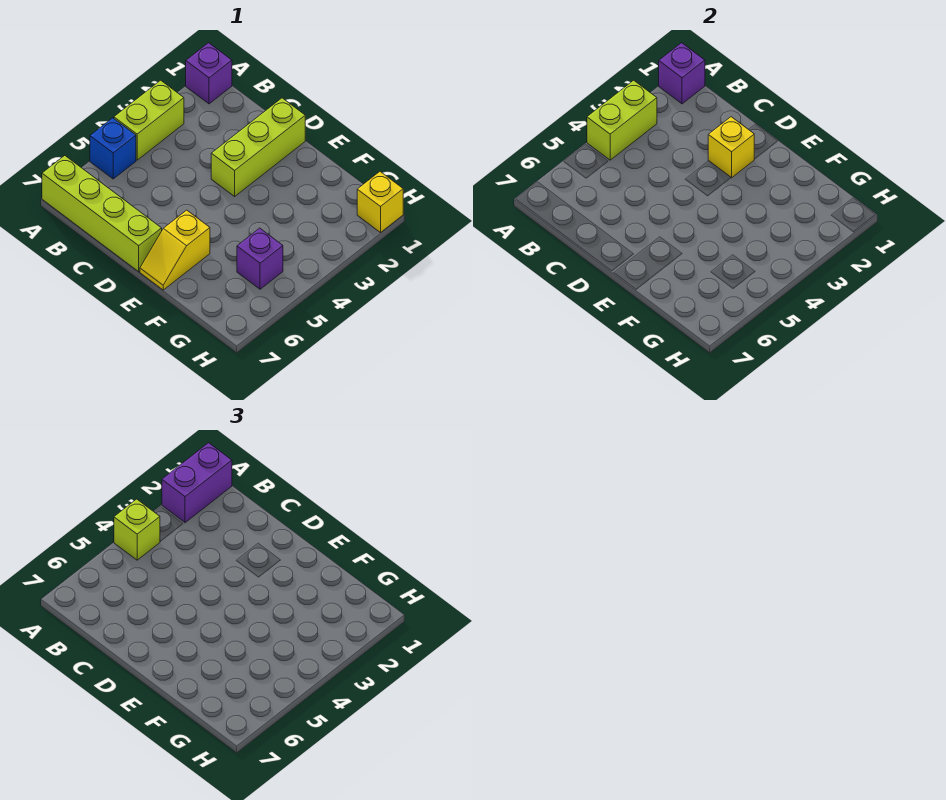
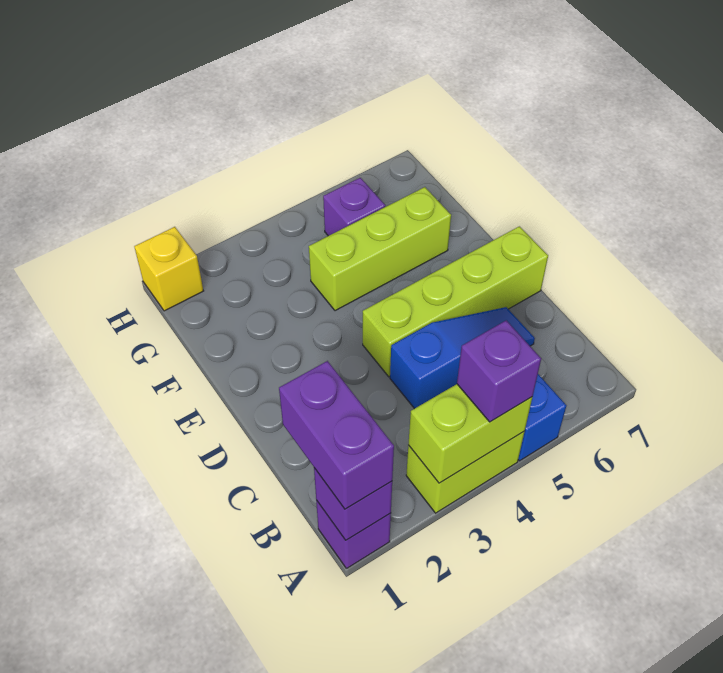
purple brick A1:A2 level 3 -> purple brick A1:B1 level 3
lime brick A4 level 3 -> purple brick A4 level 3
lime brick A7:D7 level 1 -> lime brick D4:D7 level 1
none -> blue slope C4:C6 level 1 top 4
lime brick D1:D3 level 1 -> lime brick F4:F6 level 1
yellow brick D2 level 2 -> none
yellow slope E6:E7 level 1 top 6 -> none

